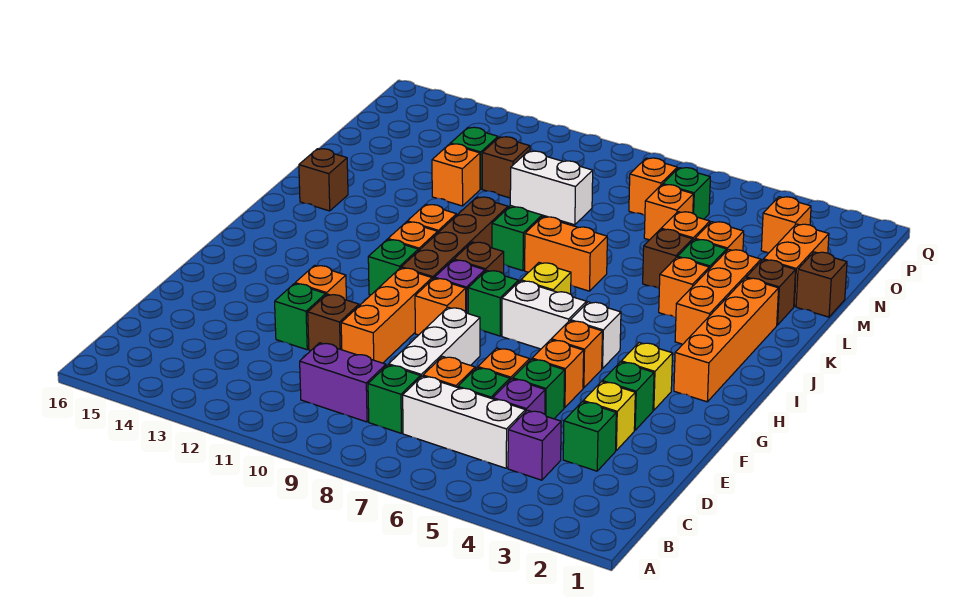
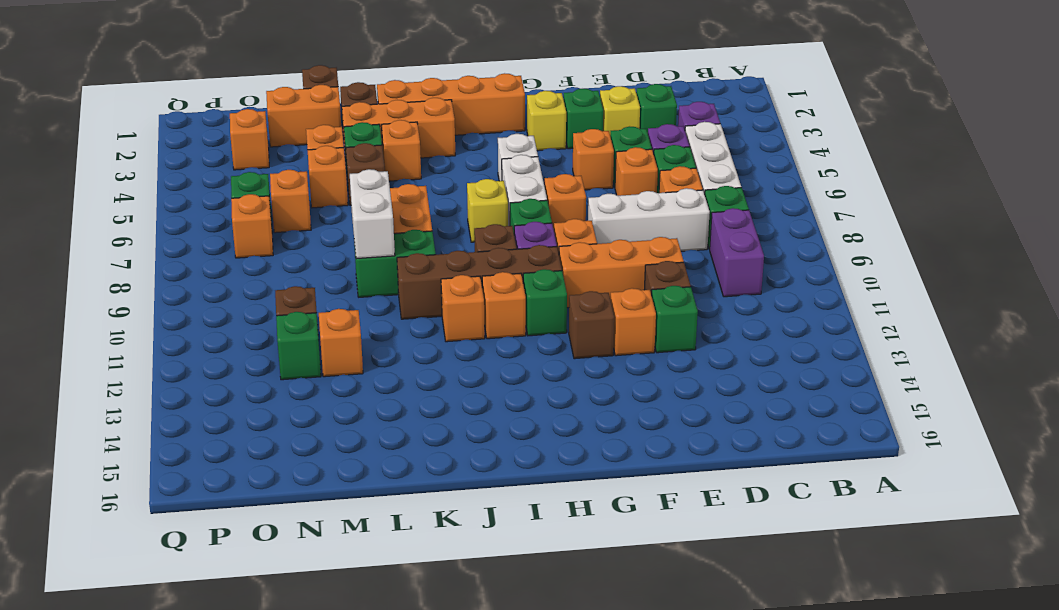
orange brick G5 level 1 -> orange brick G7 level 1
brown brick K15 level 1 -> brown brick G12 level 1

